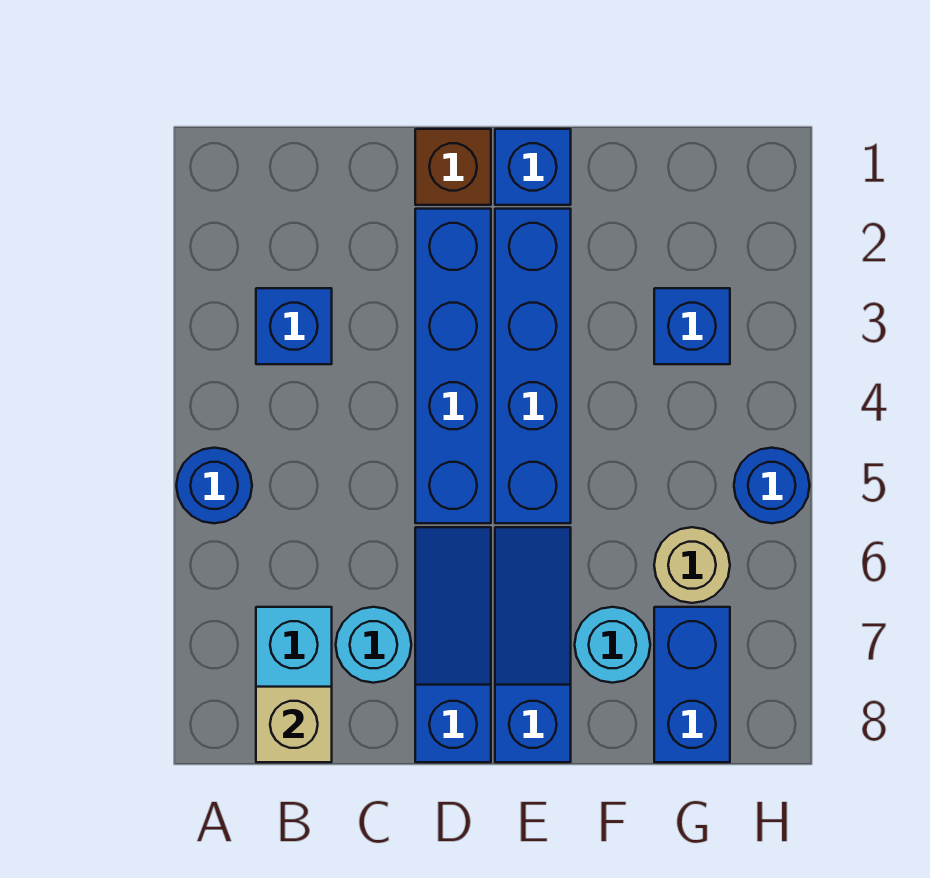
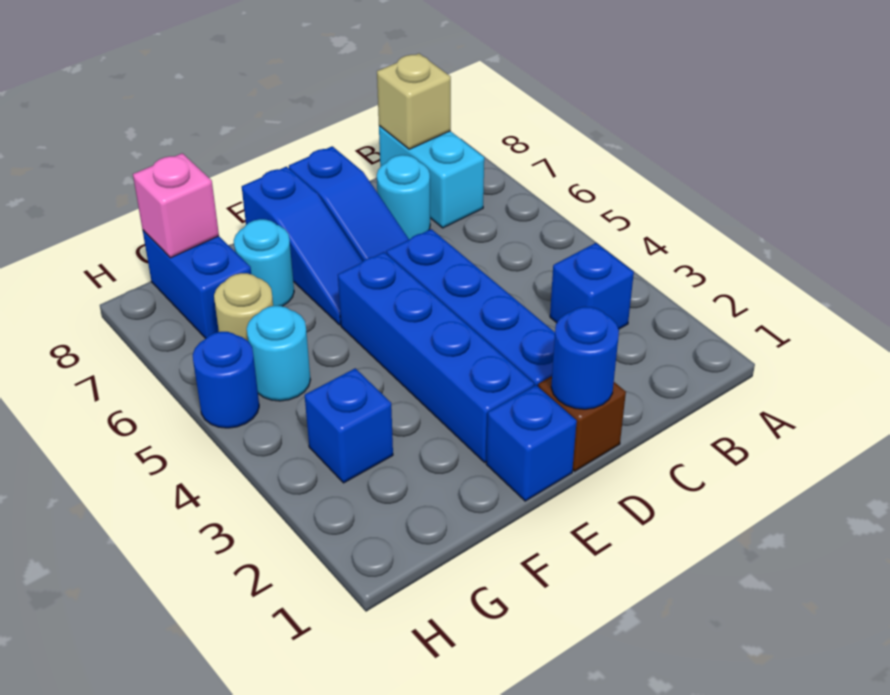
blue round brick A5 level 1 -> blue round brick D1 level 2
none -> cyan round brick G5 level 1
none -> pink brick G8 level 2

